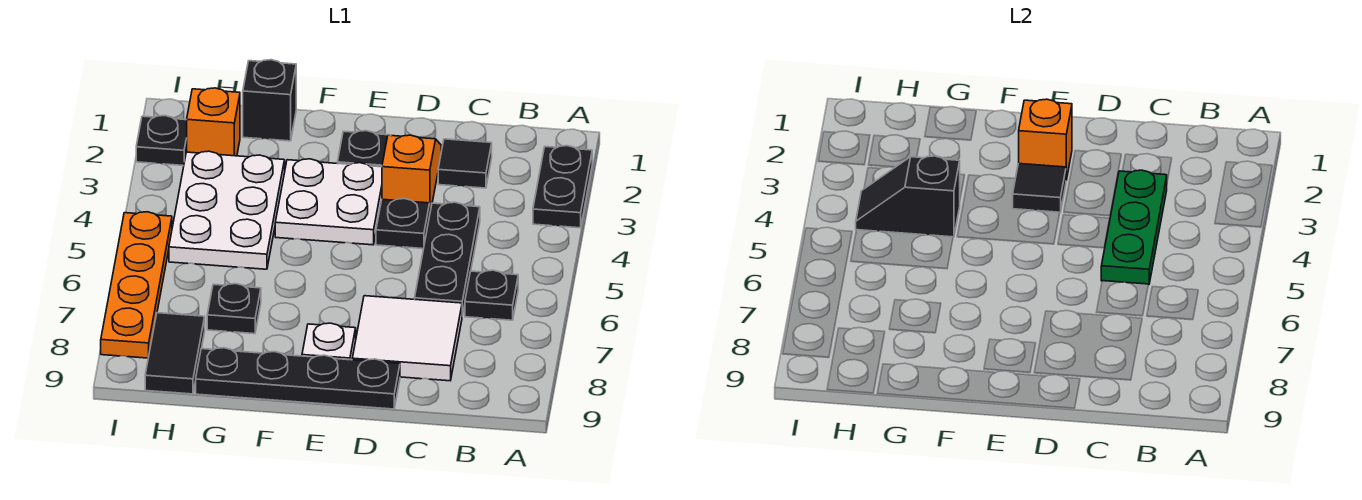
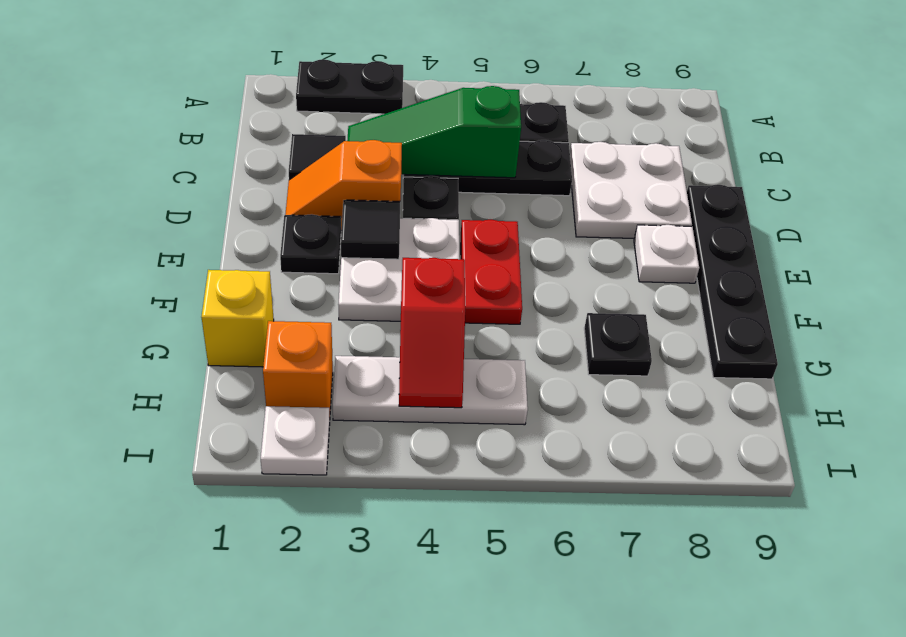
green plate C3:C5 level 2 -> green slope C3:C5 level 2 top 5
white tile C7:D8 level 1 -> white plate C7:D8 level 1
orange brick E2 level 2 -> none
none -> red plate E5:F5 level 1
black brick G1 level 1 -> yellow brick G1 level 1
white plate G3:H5 level 1 -> white plate H3:H5 level 1
black slope G4:H4 level 2 top G -> red slope G4:H4 level 2 top G
black tile H8:H9 level 1 -> none
black plate I2 level 1 -> white plate I2 level 1
orange plate I5:I8 level 1 -> none

